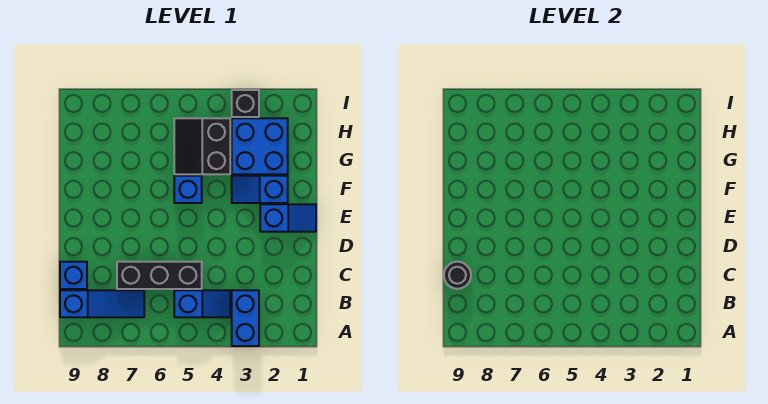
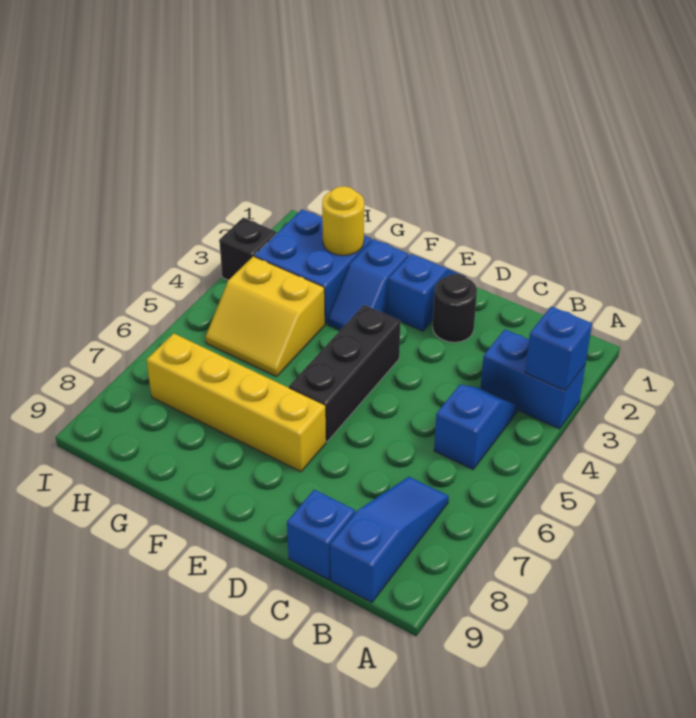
black brick C5:C7 level 1 -> black brick E4:E6 level 1
black round brick C9 level 2 -> black round brick D2 level 1
none -> yellow brick E7:H7 level 1
blue brick F5 level 1 -> blue brick A3 level 2
none -> yellow round brick G2 level 2
black slope G4:H5 level 1 top 4 -> yellow slope G4:H5 level 1 top 4

